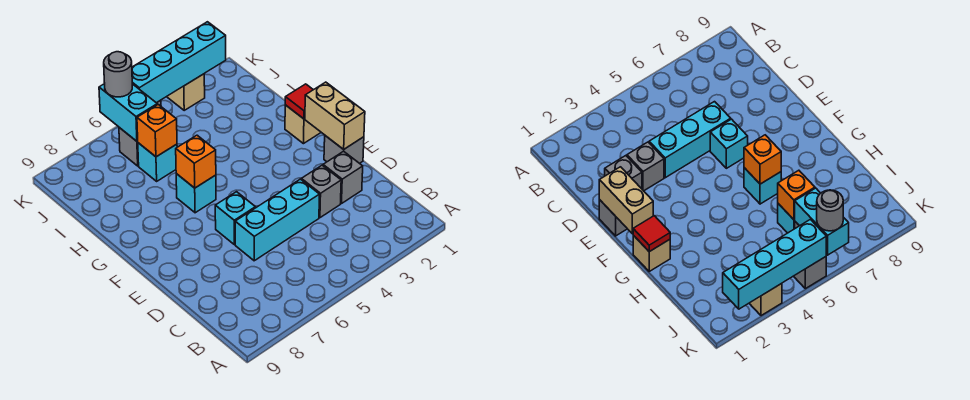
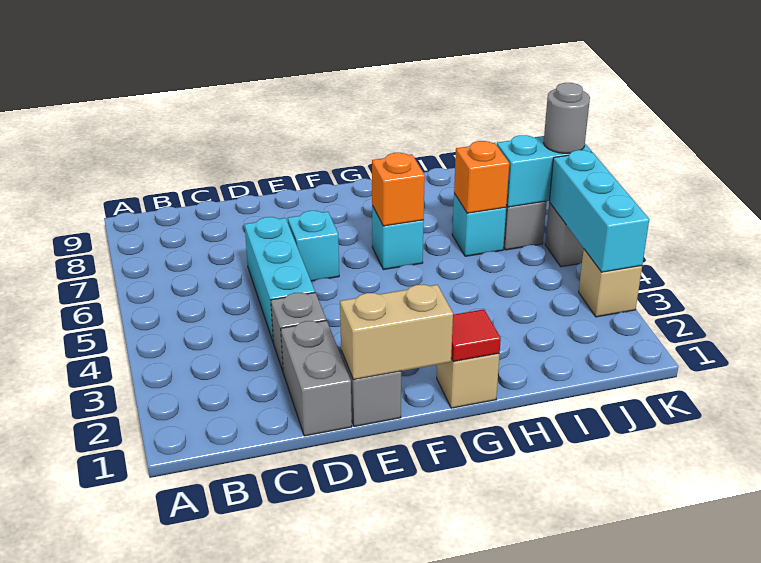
grey brick D2 level 1 -> grey brick D1:D2 level 1
cyan brick K2:K5 level 2 -> cyan brick K3:K5 level 2

